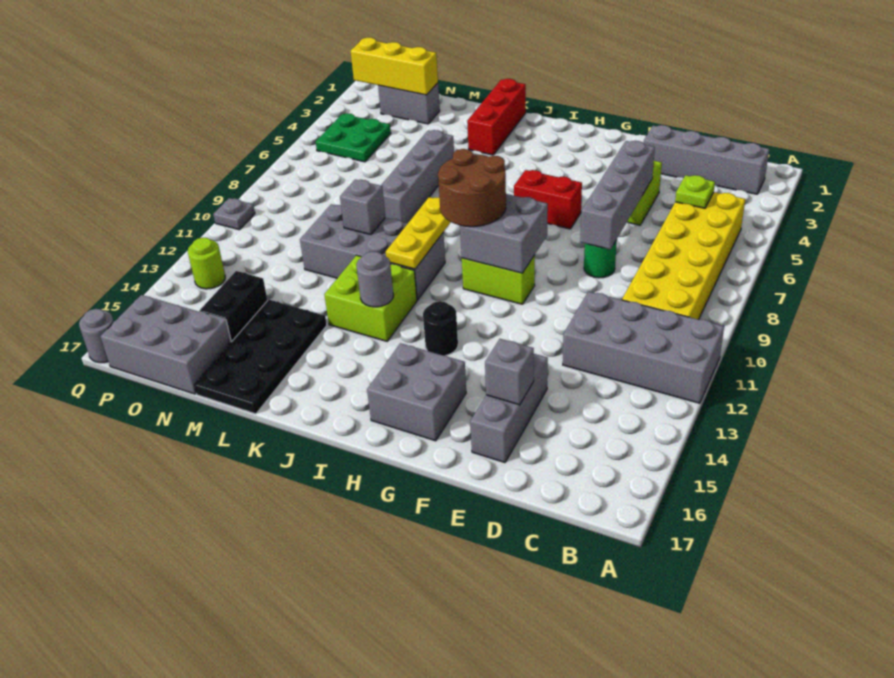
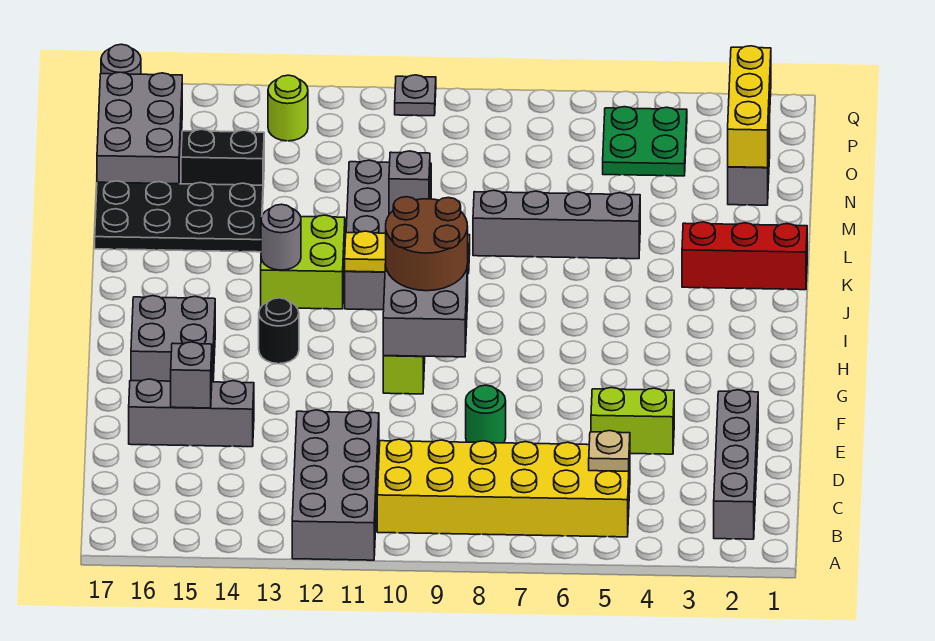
lime plate C5 level 2 -> tan plate C5 level 2
grey brick E5:E8 level 2 -> none
red brick G6:H6 level 1 -> none

